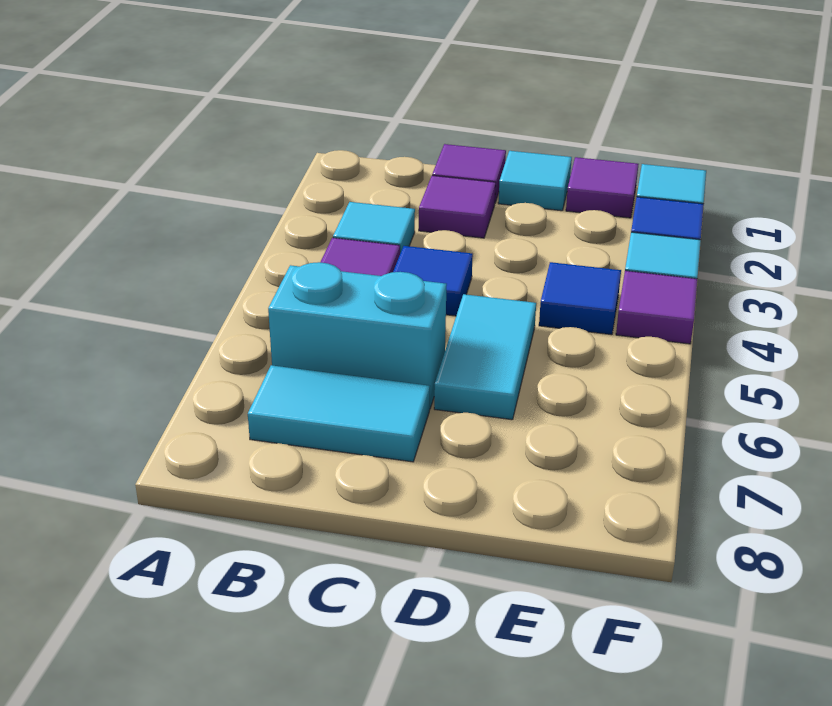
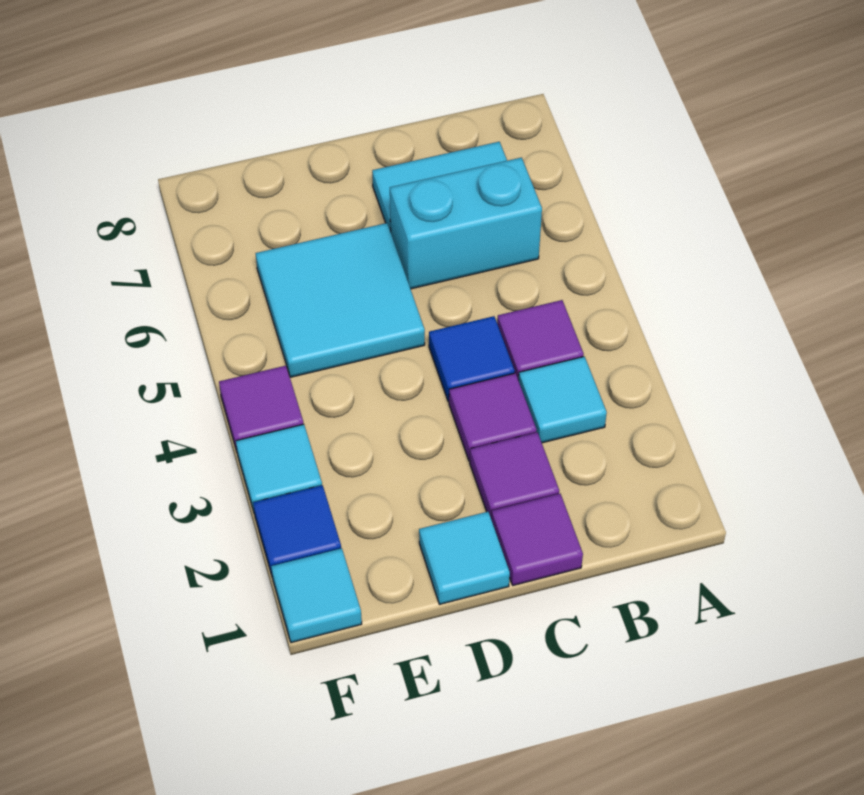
cyan tile D5:D6 level 1 -> cyan tile D5:E6 level 1
purple tile E1 level 1 -> purple tile C3 level 1
blue tile E4 level 1 -> none

